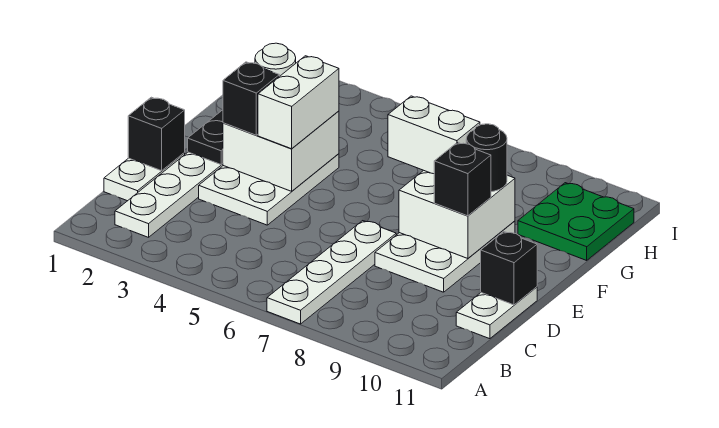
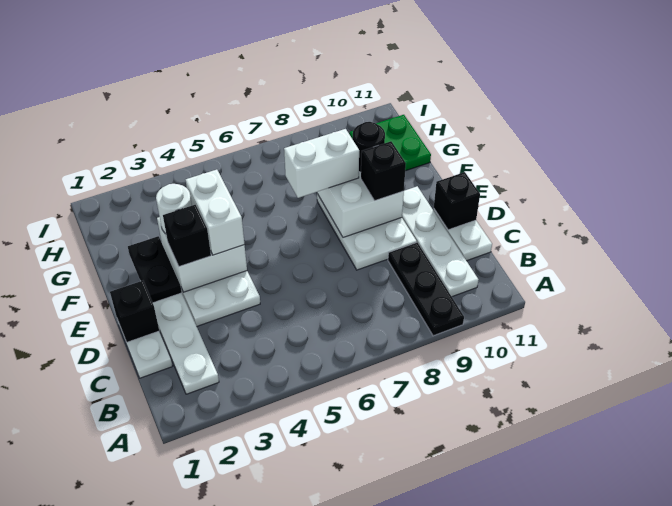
white plate A7:D7 level 1 -> white plate B10:E10 level 1
none -> black plate A9:C9 level 1

